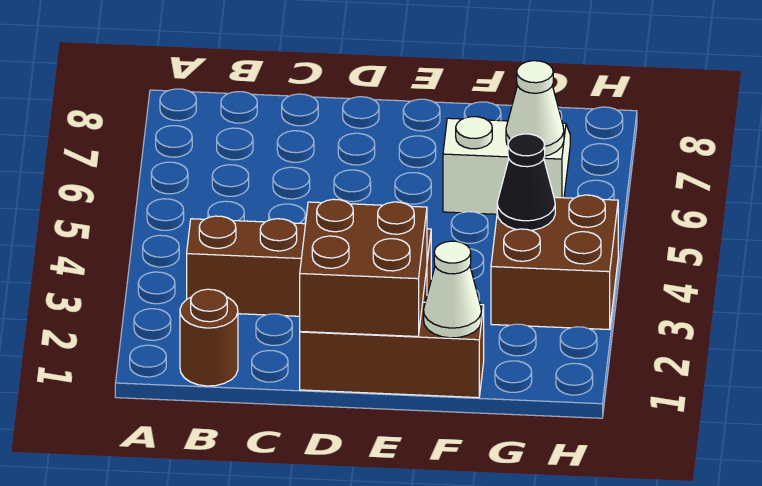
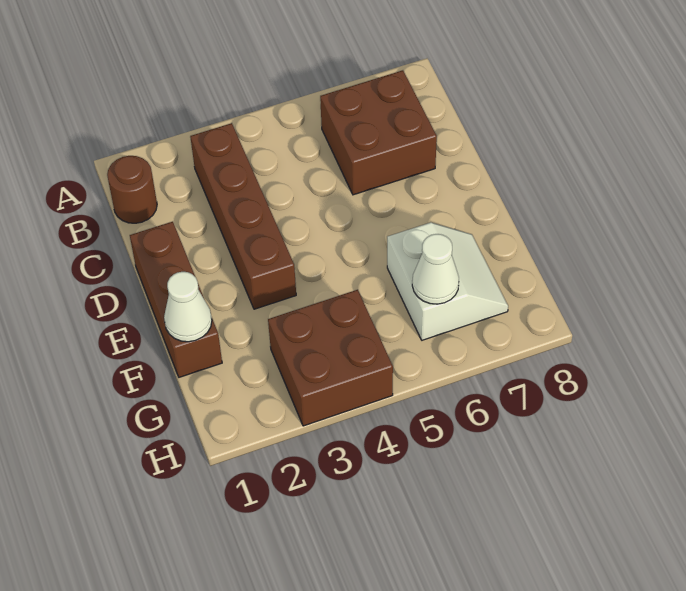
brown brick D1:E2 level 2 -> brown brick B6:C7 level 1
black cone G4 level 2 -> none

